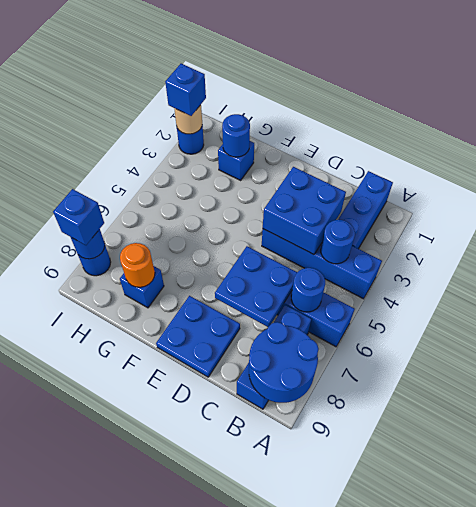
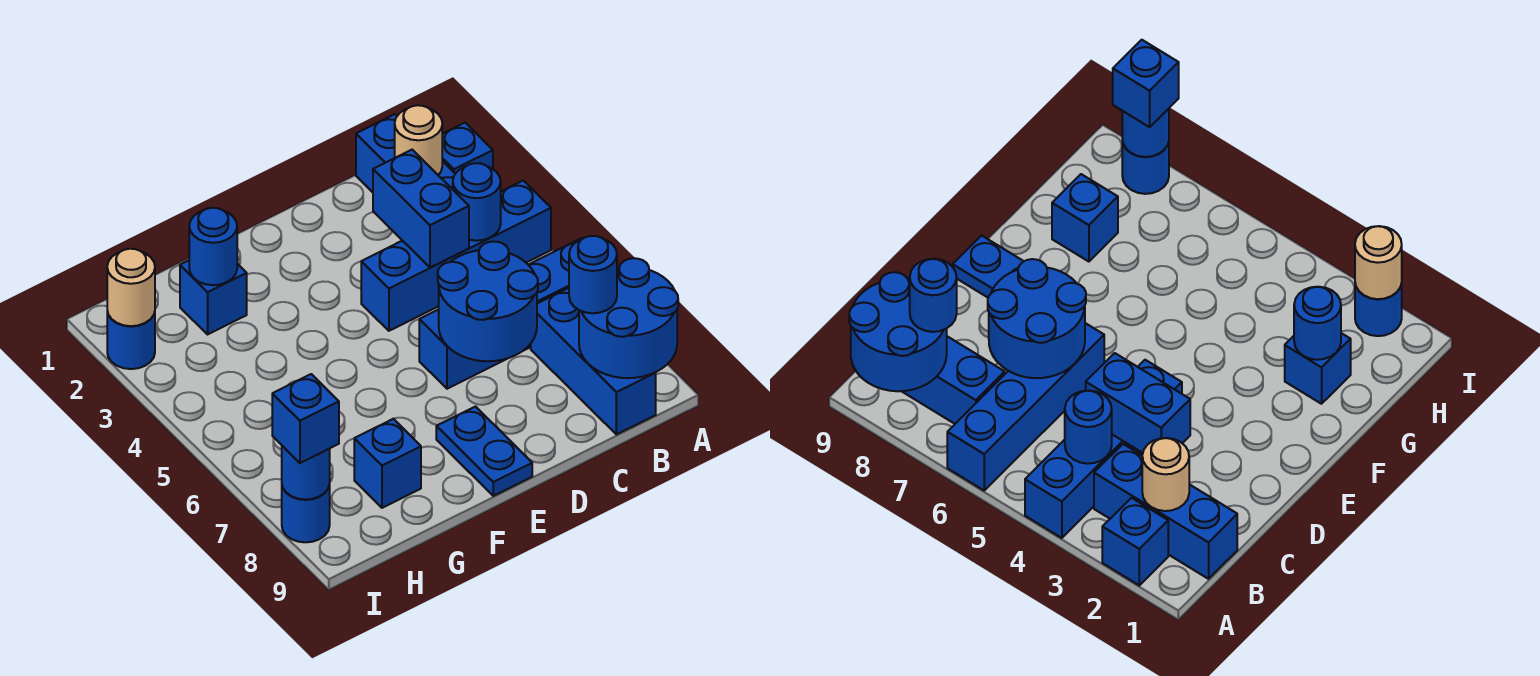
none -> tan round brick B2 level 2
blue round brick B6 level 2 -> blue round brick B8 level 3
blue brick C3:D4 level 2 -> blue brick C3:C4 level 2
blue plate C6:D7 level 2 -> blue round brick C6:D7 level 2
blue plate D8:E9 level 1 -> blue plate E8:E9 level 1
orange round brick G8 level 2 -> none
blue brick I2 level 3 -> blue brick A2 level 1

